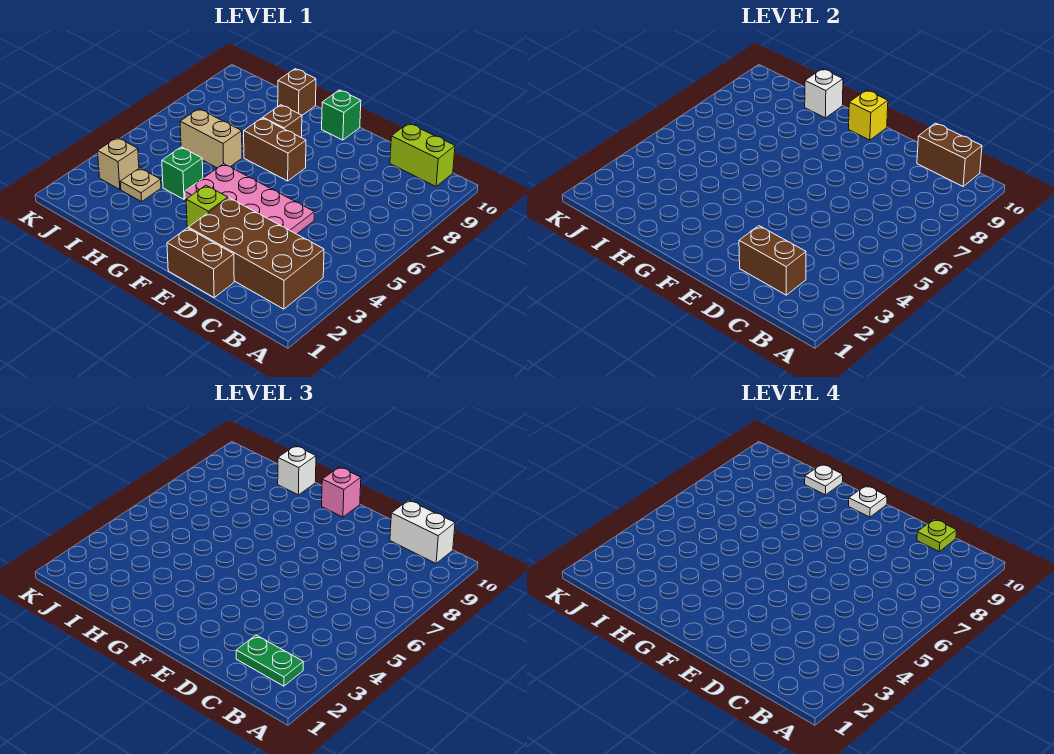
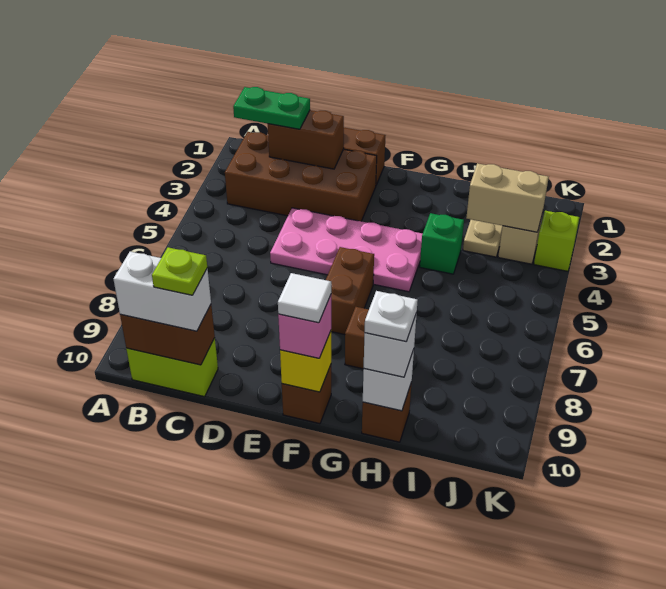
lime brick F3 level 1 -> lime brick K3 level 1
brown brick F7:G7 level 1 -> brown brick F6:F7 level 1
green brick F10 level 1 -> brown brick F10 level 1
white plate F10 level 4 -> white tile F10 level 4
tan brick H6:I6 level 1 -> tan brick I3:J3 level 2

